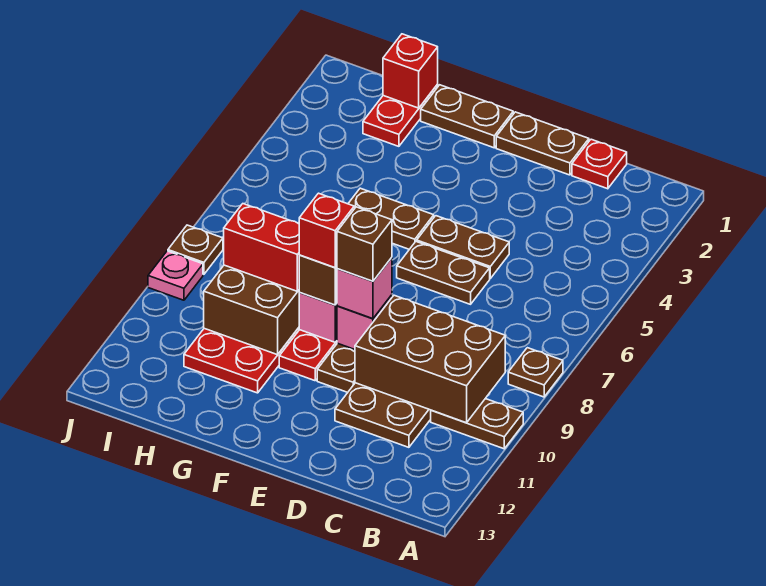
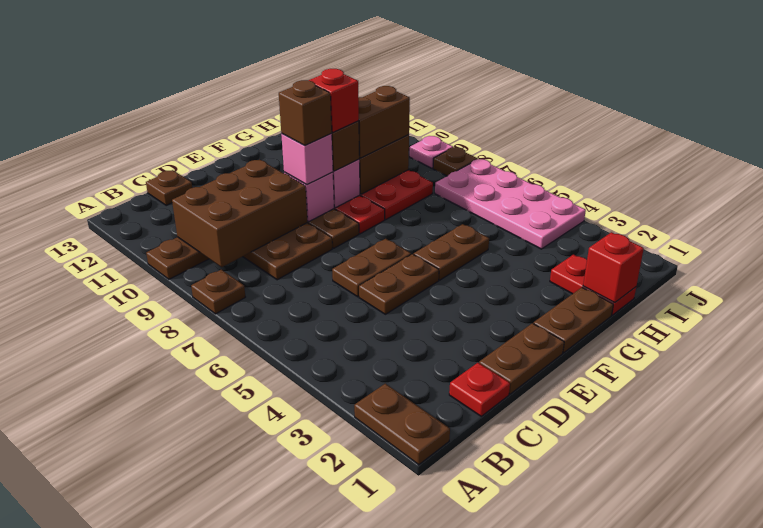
none -> brown plate A1:A2 level 1
none -> brown plate C13 level 1
red brick G9:H9 level 3 -> brown brick G9:H9 level 3
none -> pink plate I4:J7 level 1

